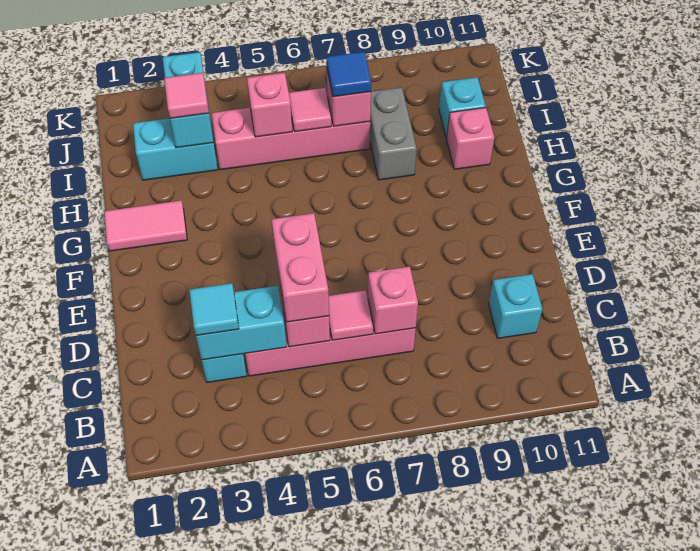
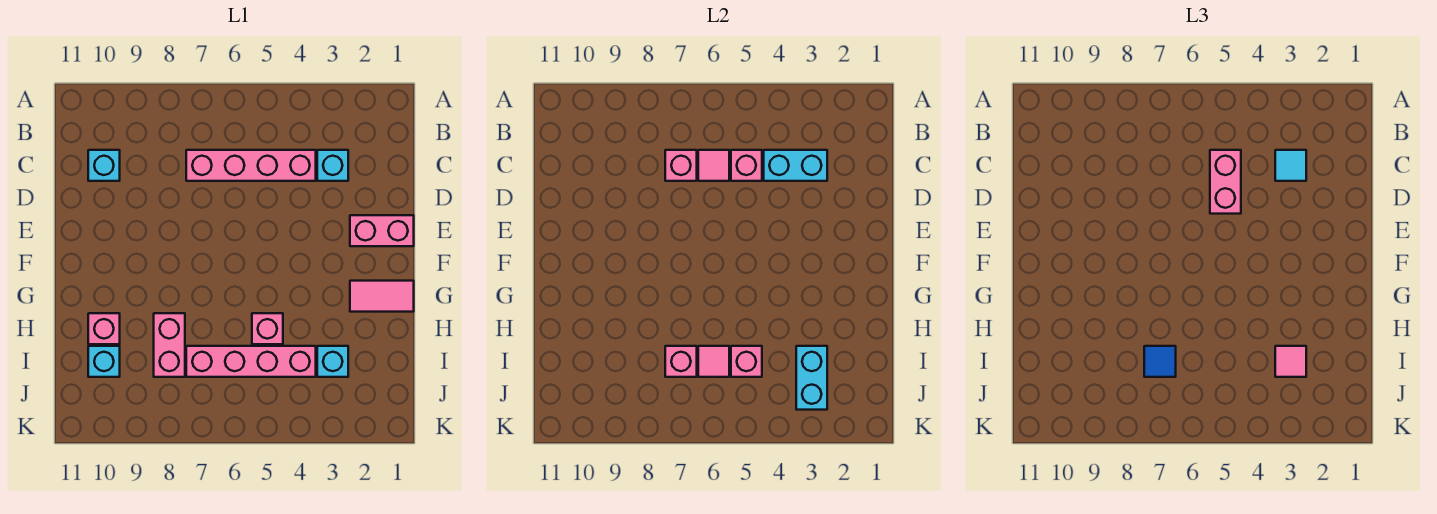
none -> pink brick E1:E2 level 1
none -> pink brick H5 level 1
grey brick H8:I8 level 1 -> pink brick H8:I8 level 1
cyan brick I2:I3 level 1 -> cyan brick I3 level 1

